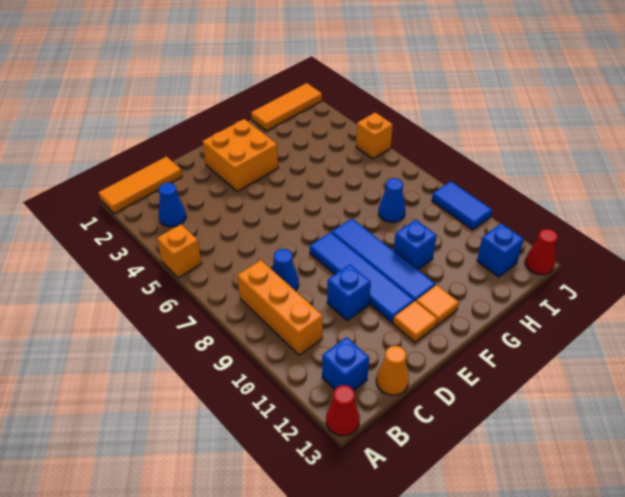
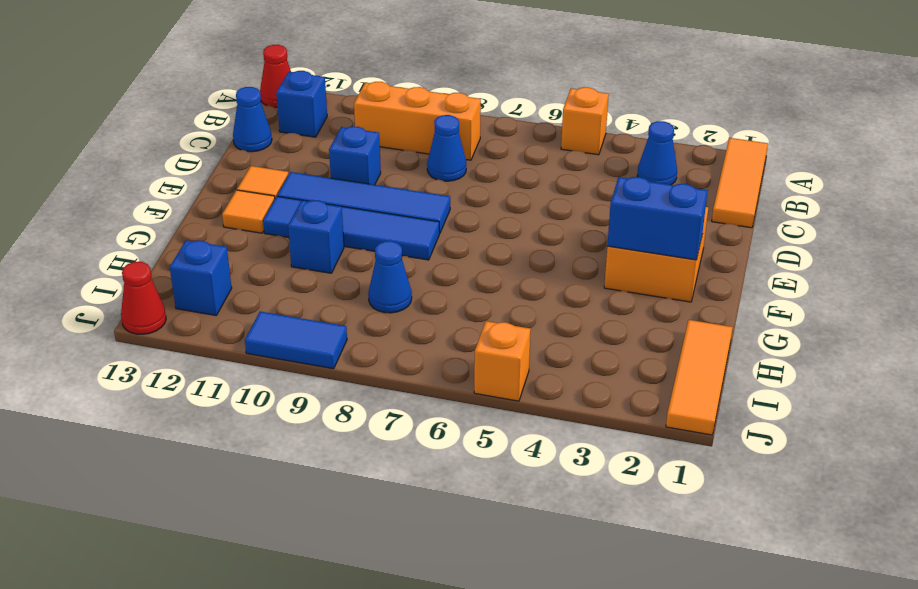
orange cone C13 level 1 -> blue cone C13 level 1
none -> blue brick F2:F3 level 2

